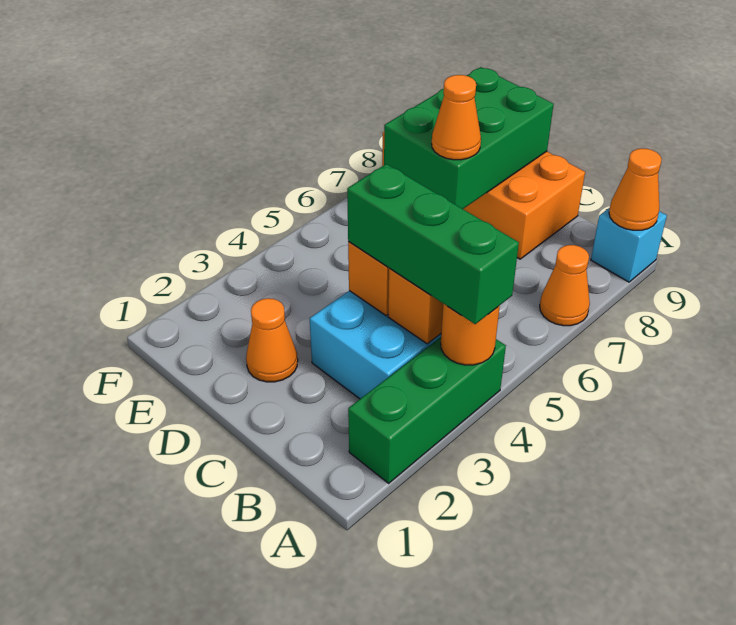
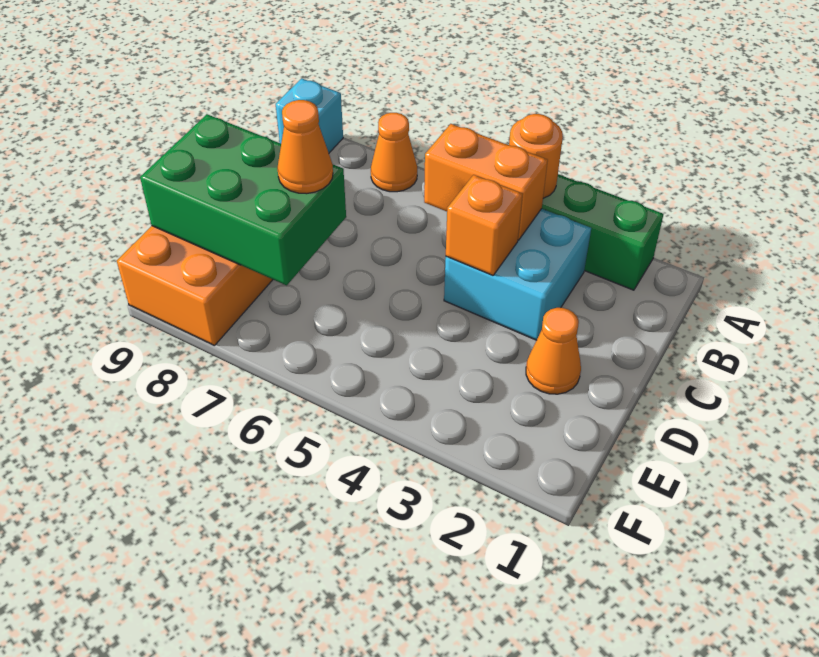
green brick A4:C4 level 3 -> none
orange cone A9 level 2 -> none

